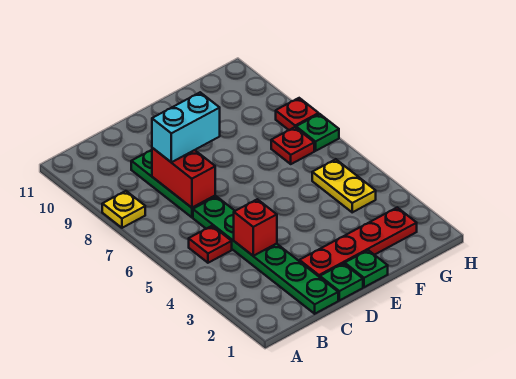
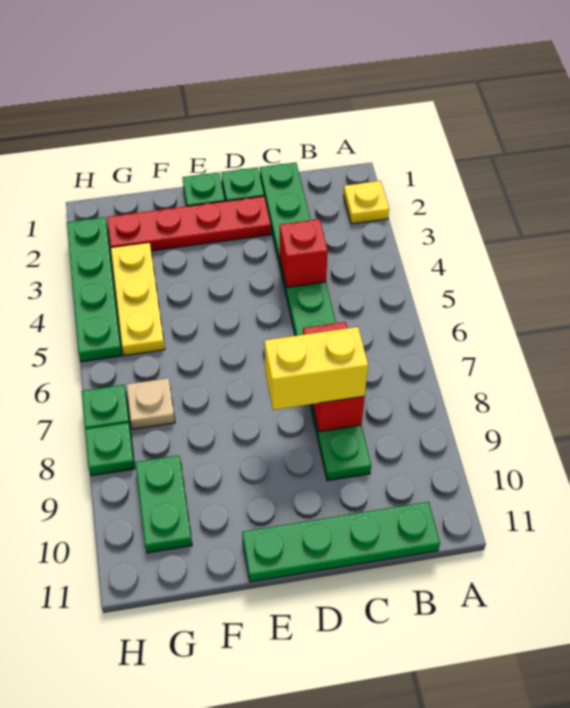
yellow plate A8 level 1 -> yellow plate A2 level 1
red plate B5 level 1 -> none
none -> green plate B11:E11 level 1
cyan brick C8:D8 level 3 -> yellow brick C8:D8 level 3
yellow plate G4:G5 level 1 -> yellow plate G3:G5 level 1
red plate G7 level 1 -> tan plate G7 level 1
none -> green plate G9:G10 level 1
none -> green plate H2:H5 level 1
red plate H8 level 1 -> green plate H8 level 1

